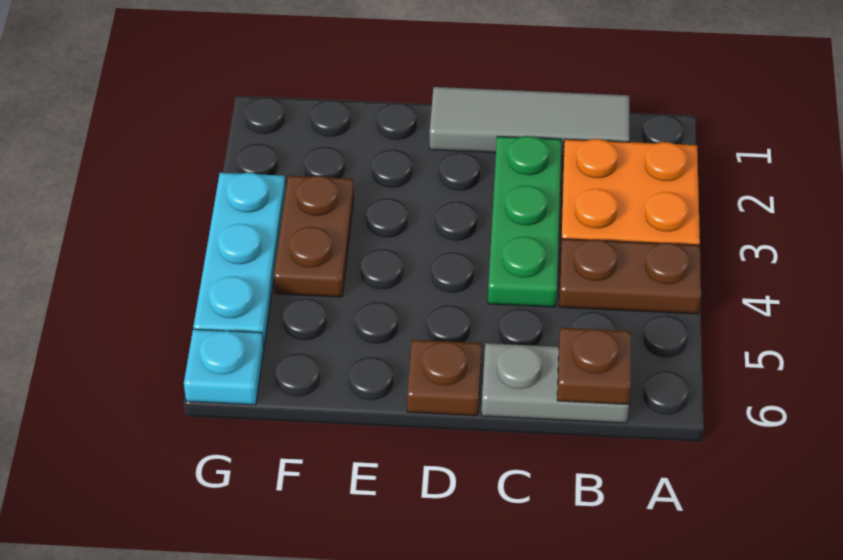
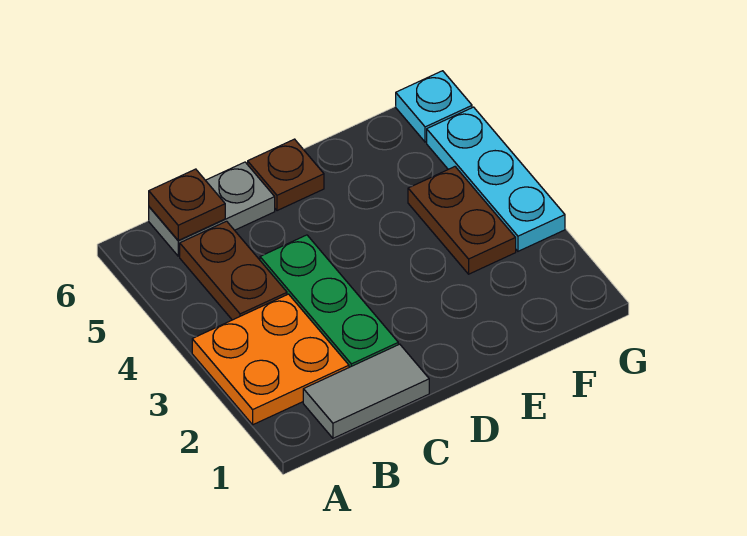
brown plate A4:B4 level 1 -> brown plate B4:B5 level 1
grey tile B1:D1 level 1 -> grey tile B1:C1 level 1

